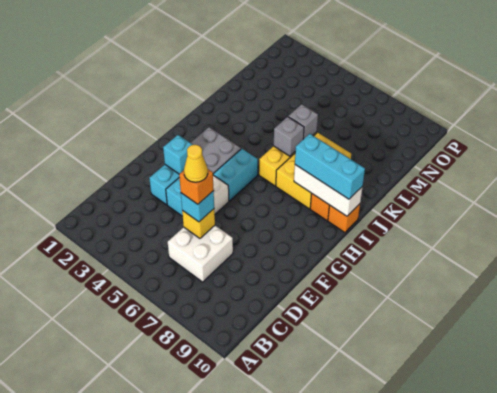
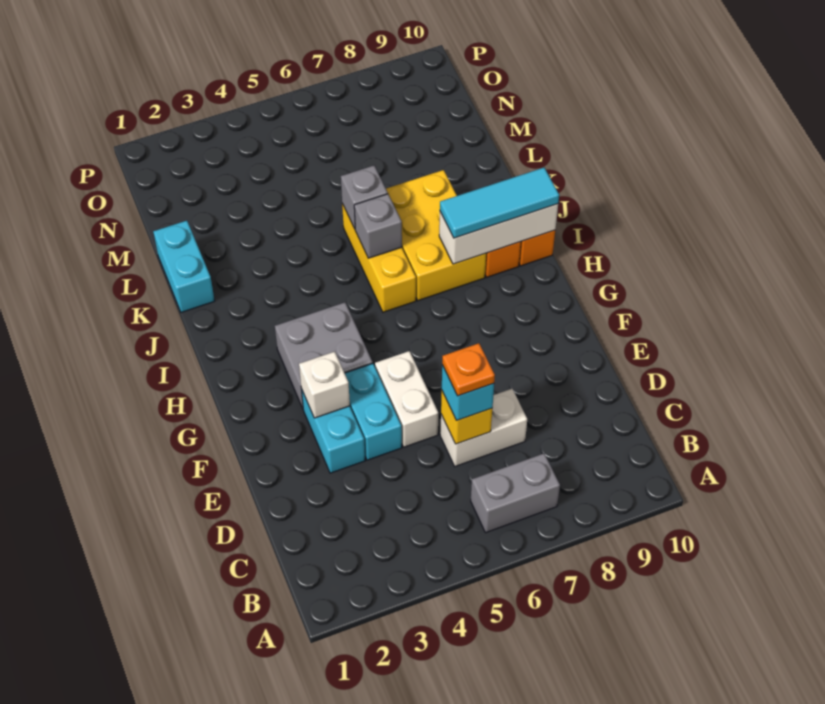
none -> grey brick B6:B7 level 1
white brick C6:D7 level 1 -> white brick D6:D7 level 1
orange brick D6 level 4 -> orange plate D6 level 4
yellow cone D6 level 5 -> none
cyan brick F3 level 2 -> white brick F3 level 2
cyan brick G5:H5 level 1 -> cyan brick K1:L1 level 1
cyan brick I8:I10 level 3 -> cyan tile I8:I10 level 3

